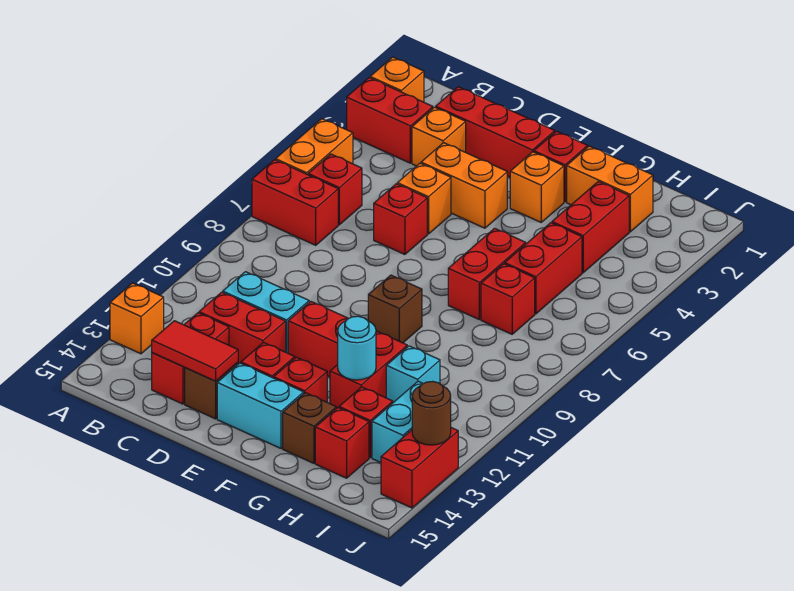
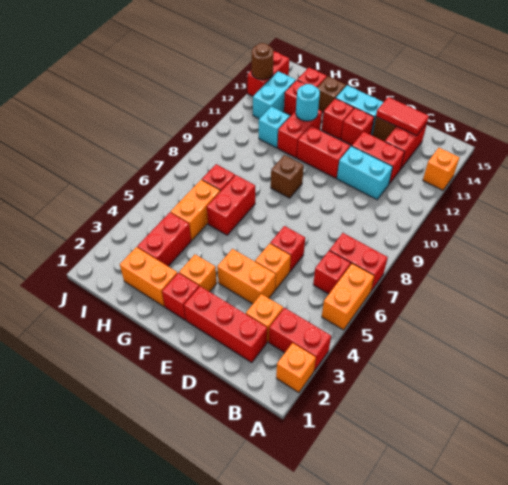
red brick H5:H6 level 1 -> orange brick H5:H6 level 1

